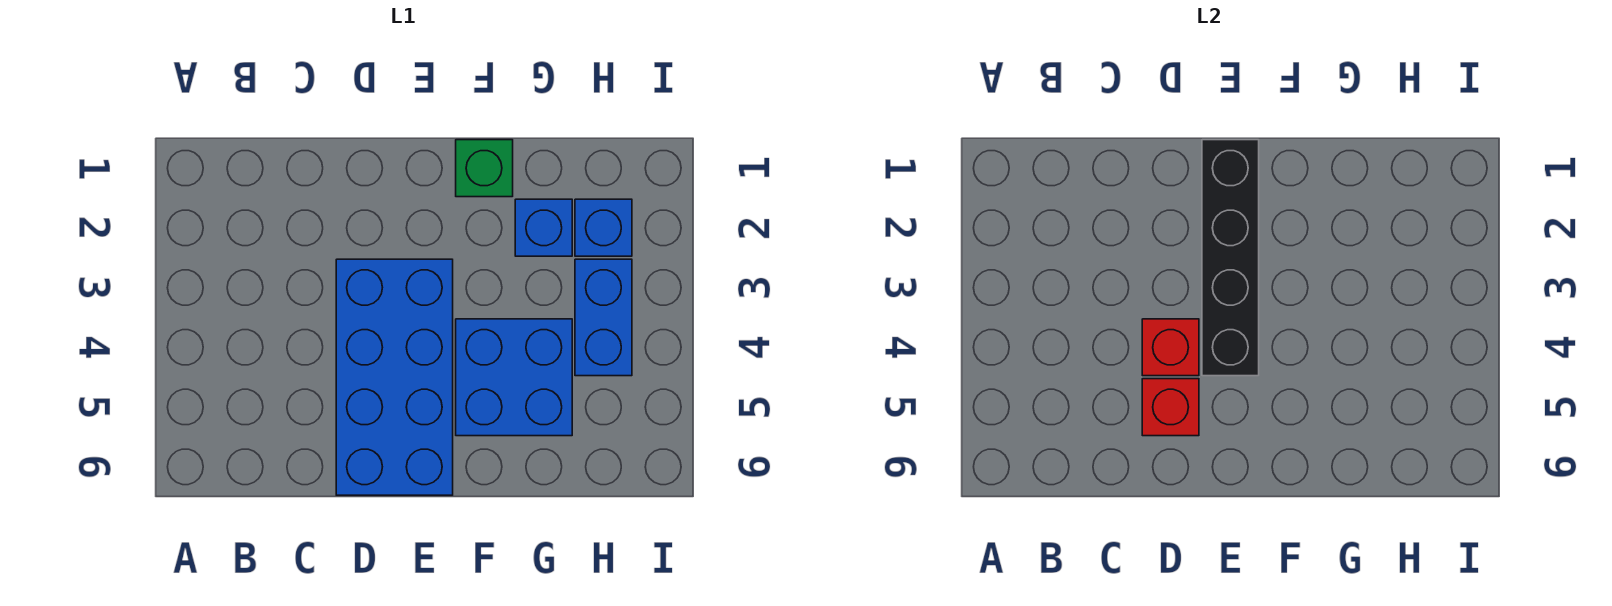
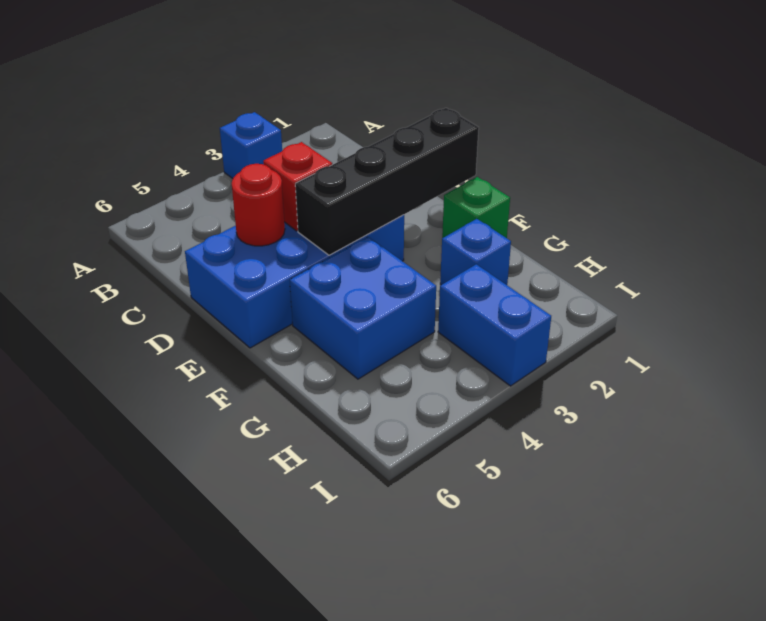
red brick D5 level 2 -> red round brick D5 level 2
blue brick H2 level 1 -> blue brick A3 level 1
blue brick H3:H4 level 1 -> blue brick H3:I3 level 1

